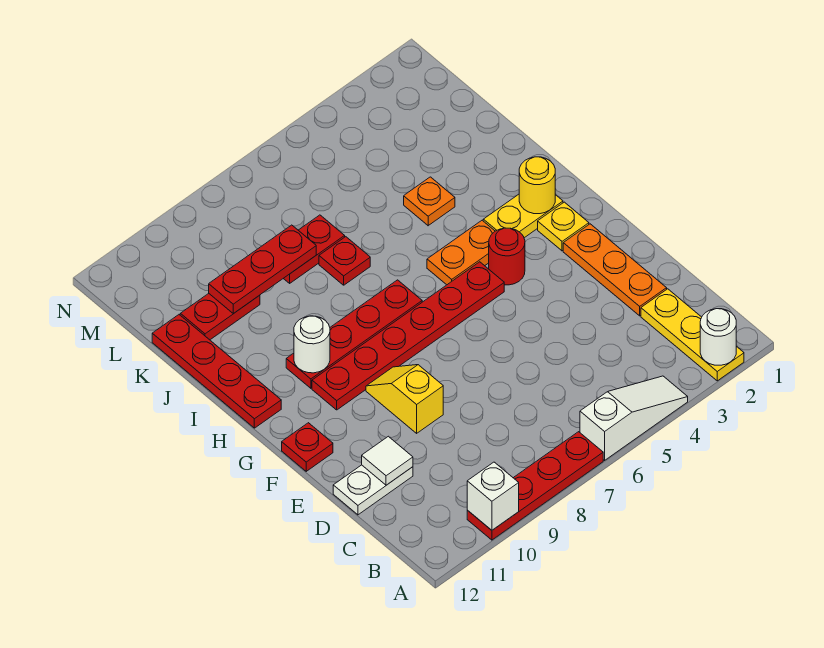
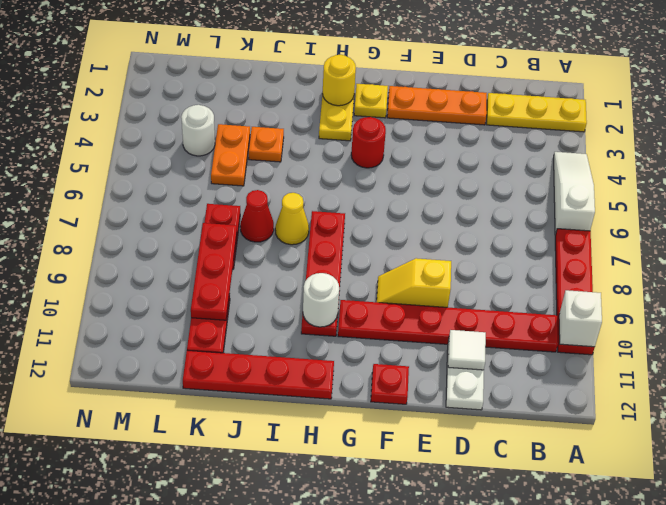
white round brick A2 level 2 -> white round brick L4 level 1
red plate G5:G10 level 1 -> red plate B10:G10 level 1
orange plate H4:H5 level 1 -> orange plate K4:K5 level 1
none -> yellow cone I7 level 1
red plate J7 level 1 -> red cone J7 level 1

